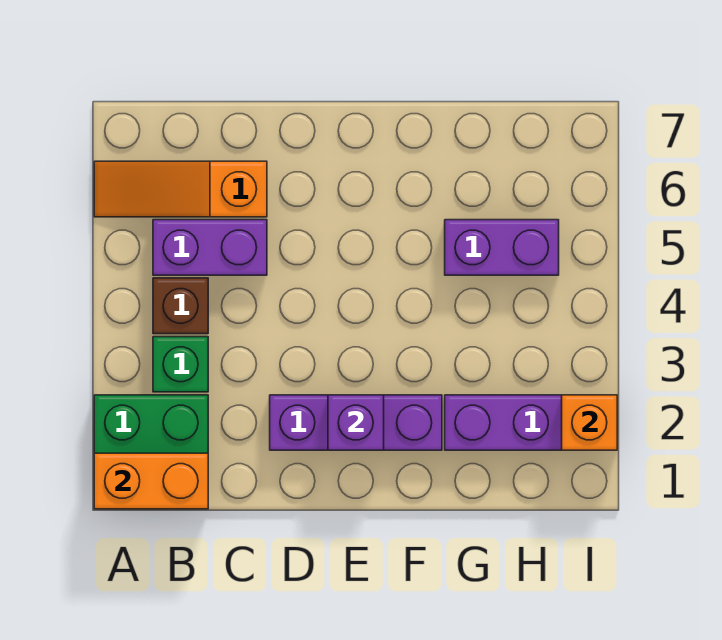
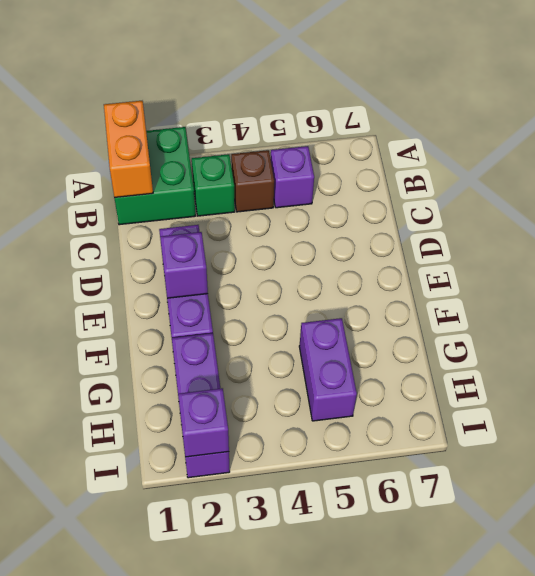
orange slope A6:C6 level 1 top C -> none
purple brick B5:C5 level 1 -> purple brick B5 level 1
orange brick I2 level 2 -> purple brick I2 level 2

